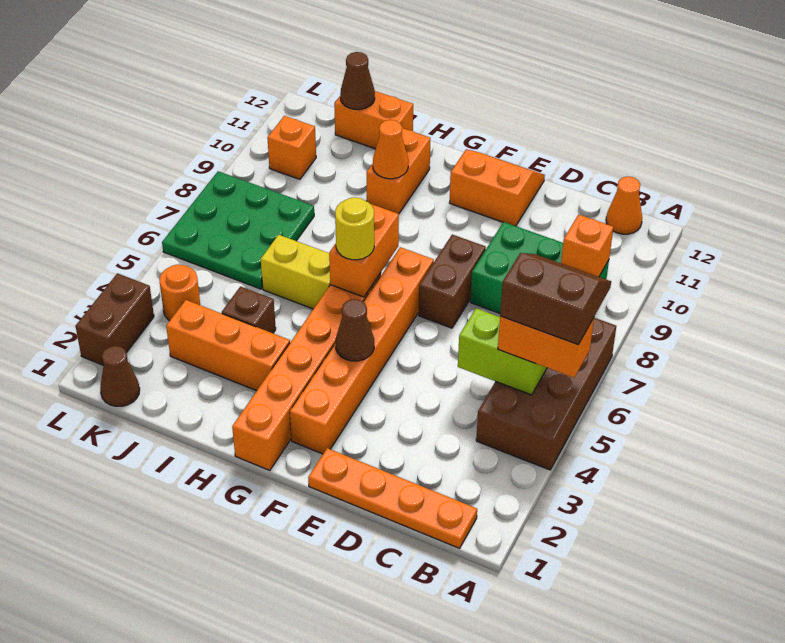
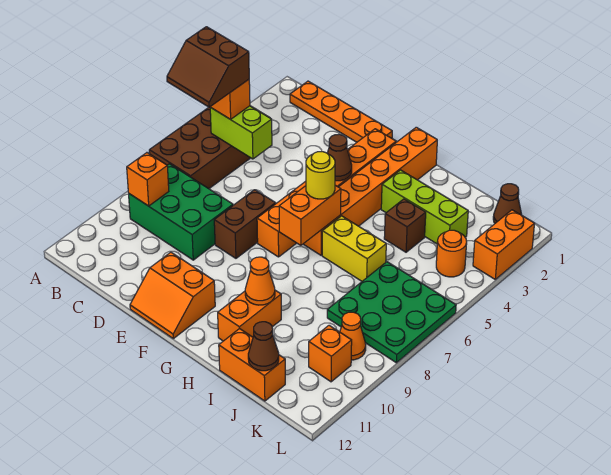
orange cone B12 level 1 -> orange cone K9 level 1
orange brick H3:J3 level 1 -> lime brick H3:J3 level 1
brown brick L2:L3 level 1 -> orange brick L2:L3 level 1

